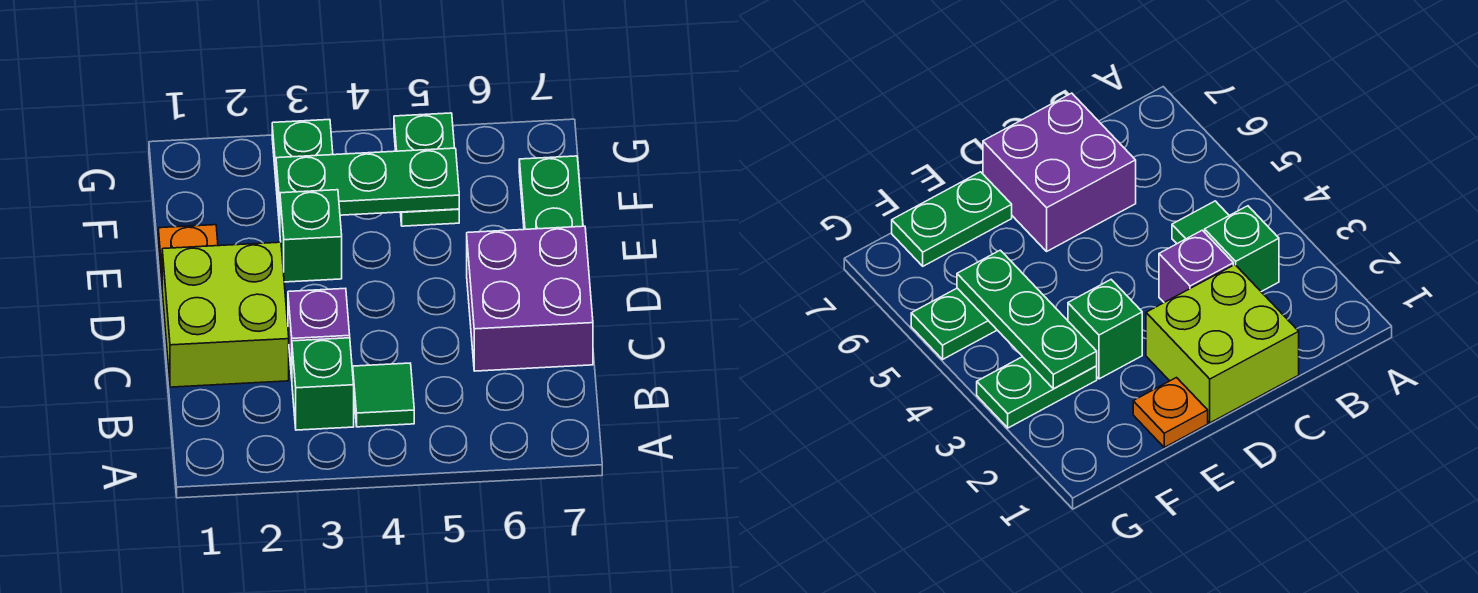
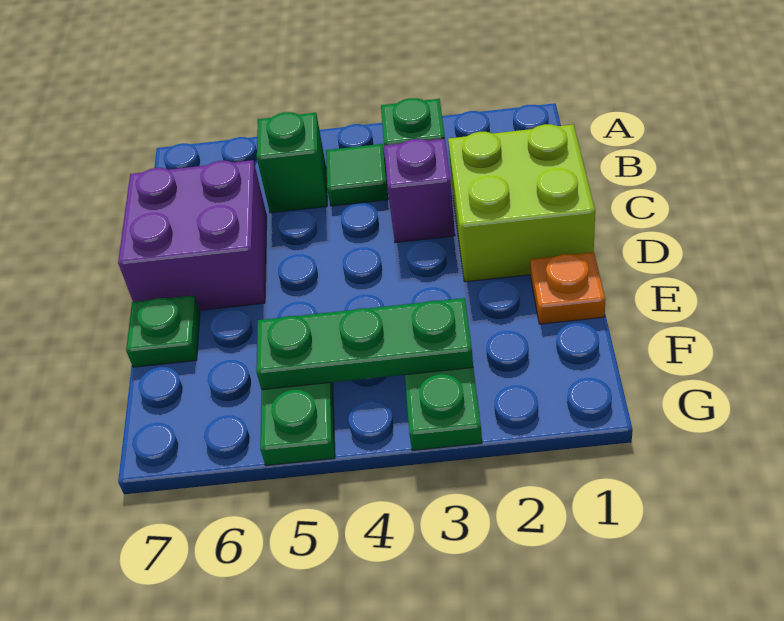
green brick E3 level 1 -> green brick B5 level 1
green plate E7:F7 level 1 -> green plate E7 level 1

